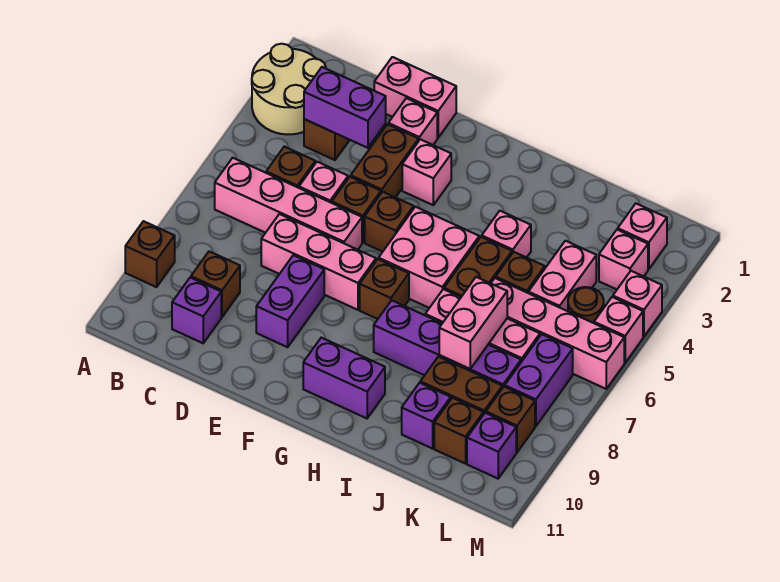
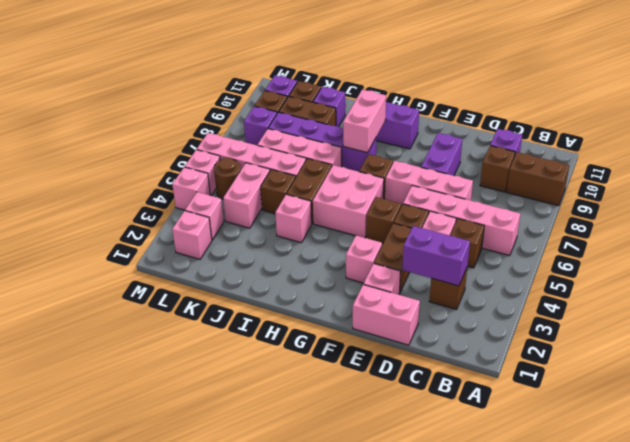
tan round brick A2:B3 level 1 -> none
brown brick A9 level 1 -> brown brick A9:B9 level 1
pink brick J7:J8 level 2 -> pink brick H8:H9 level 2
purple brick L7:L8 level 1 -> purple brick L8 level 1

